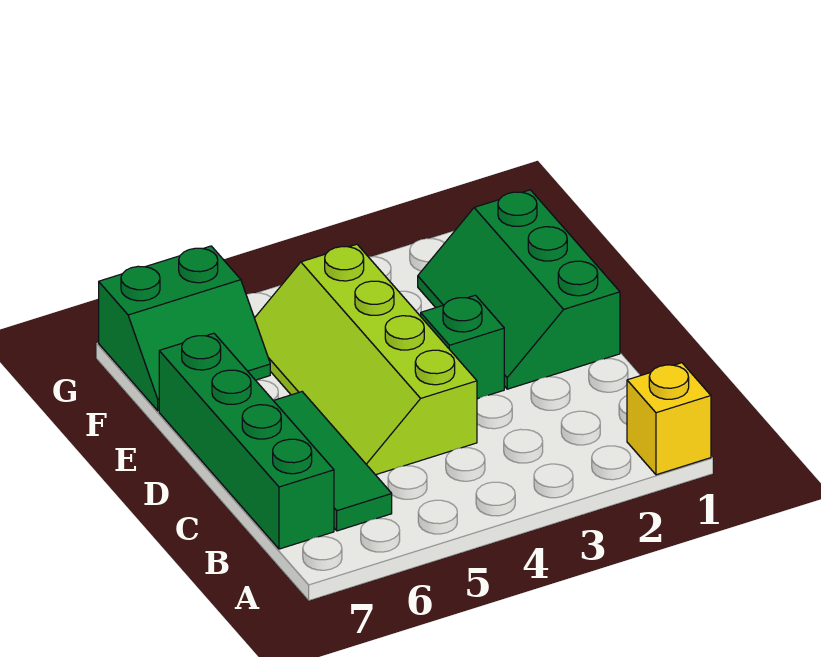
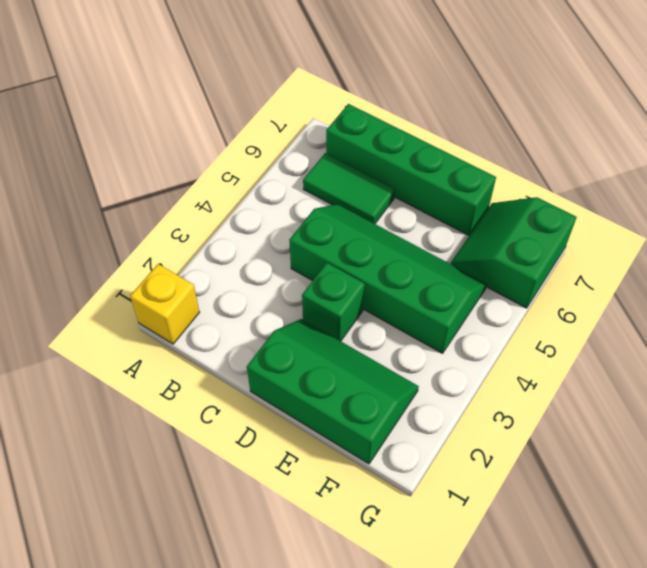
green tile B6:D6 level 1 -> green tile B6:C6 level 1
lime slope C4:F5 level 1 top 4 -> green slope C4:F5 level 1 top 4

